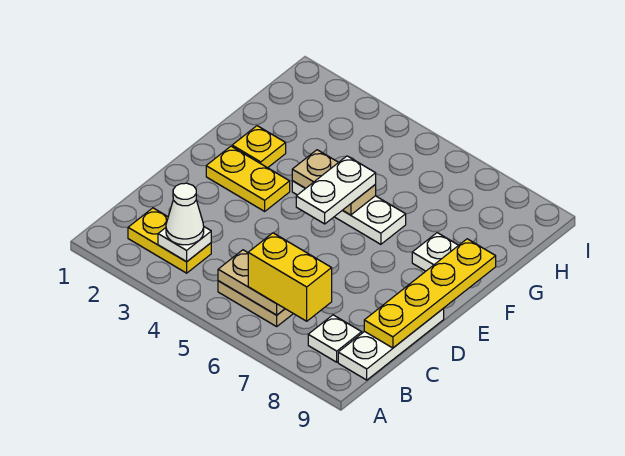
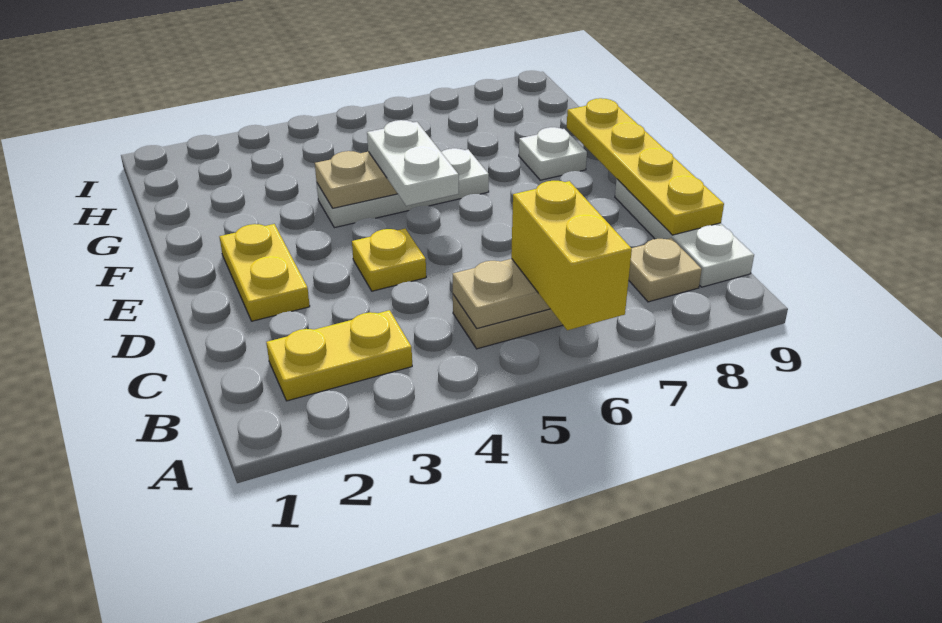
white plate B3 level 2 -> none
white cone B3 level 3 -> none
yellow brick B6:B7 level 3 -> yellow brick A6:B6 level 3
white plate B8 level 1 -> tan plate B8 level 1
yellow plate E2:E3 level 1 -> yellow plate D2:E2 level 1
yellow plate F2 level 1 -> yellow plate D4 level 1

